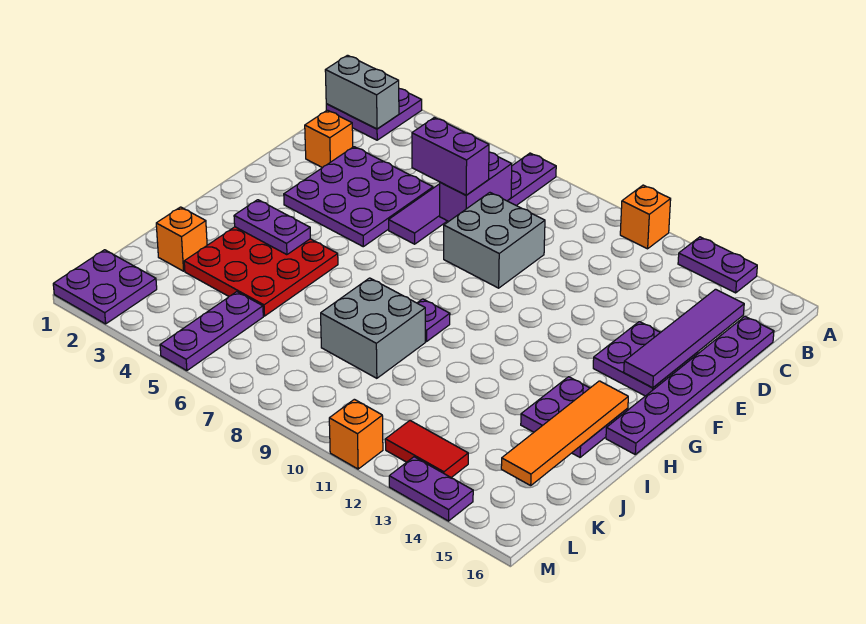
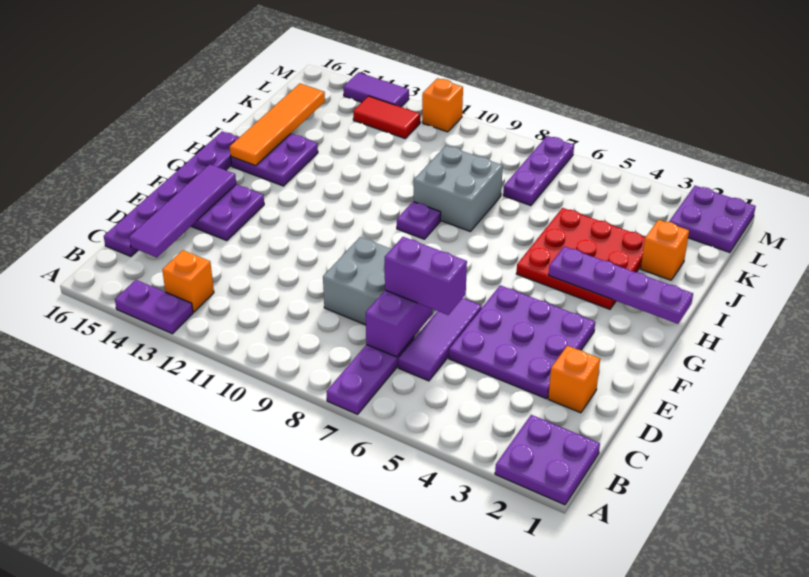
orange brick A11 level 1 -> orange brick B13 level 1
grey brick B1:B2 level 2 -> none
purple plate H3:H4 level 2 -> purple plate H1:H4 level 2
purple plate K5:M5 level 1 -> purple plate K7:M7 level 1
purple plate M13:M14 level 1 -> purple tile M13:M14 level 1

